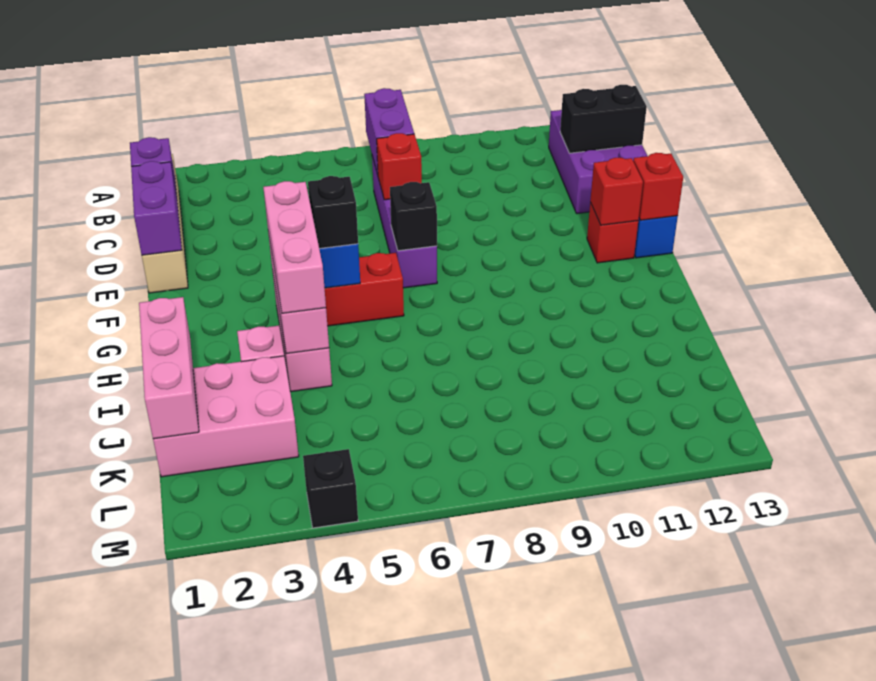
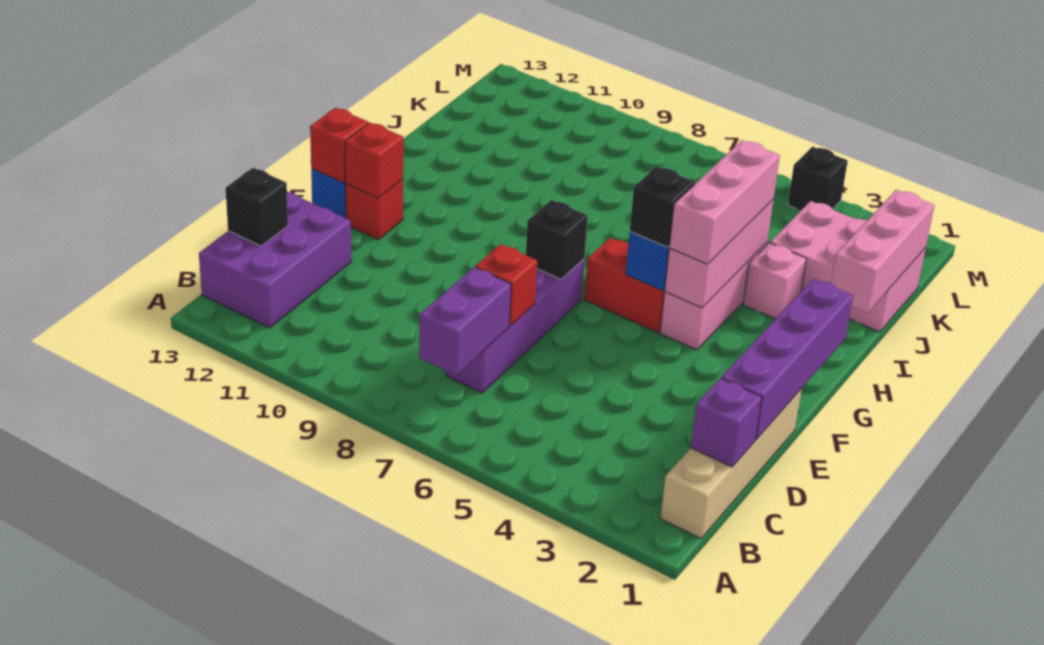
black brick C12:C13 level 2 -> black brick C13 level 2
purple brick D1:E1 level 2 -> purple brick D1:G1 level 2

